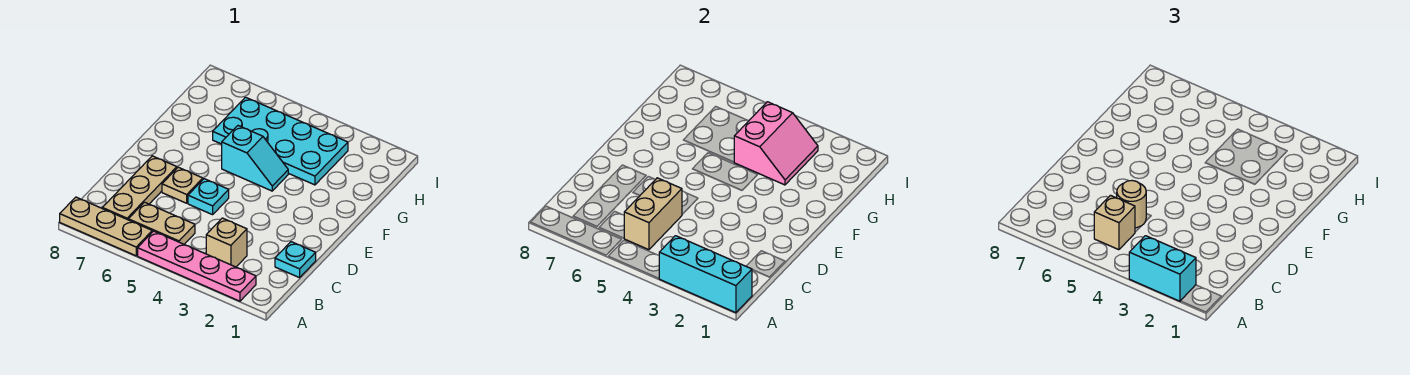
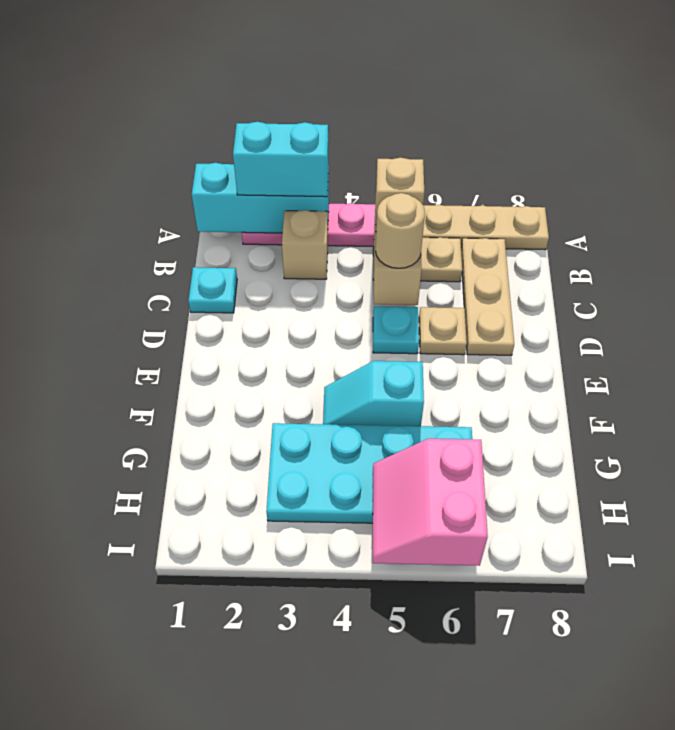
pink slope G3:H4 level 2 top 4 -> pink slope H5:I6 level 2 top 6

